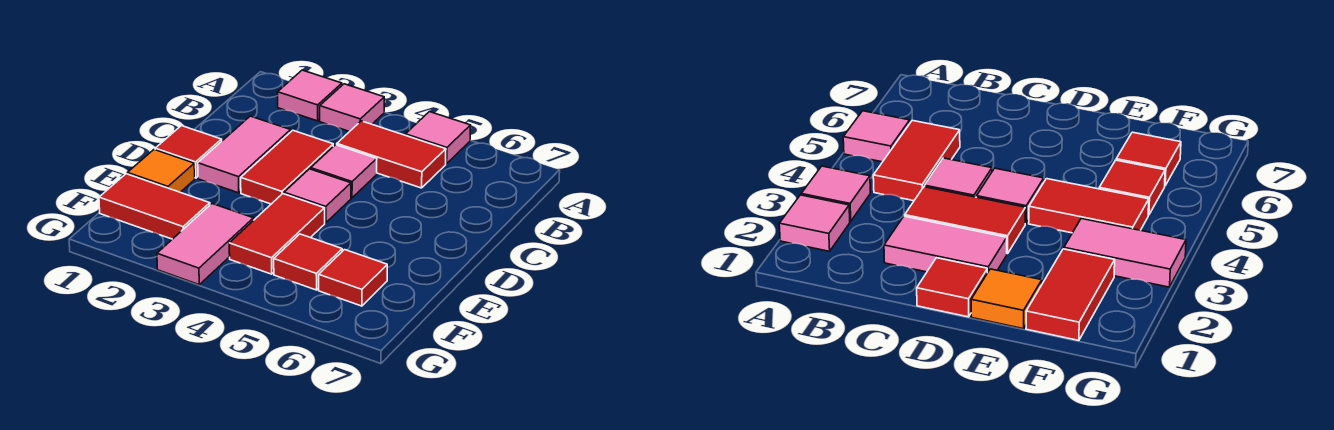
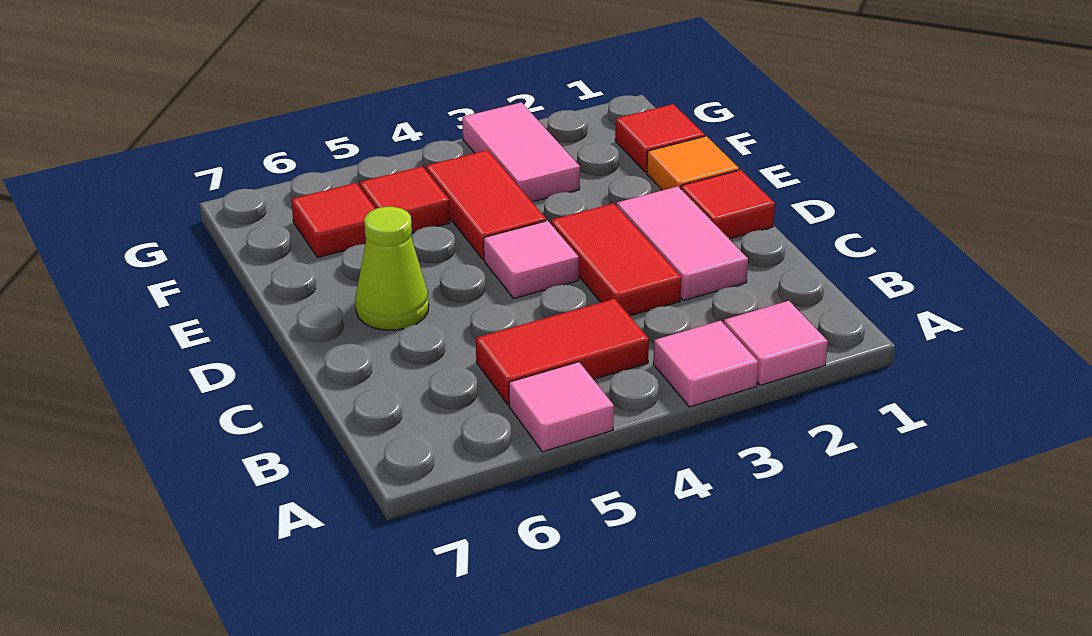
pink tile C4 level 1 -> none
none -> lime cone D6 level 1
red tile F1:F2 level 1 -> red tile F1 level 1

